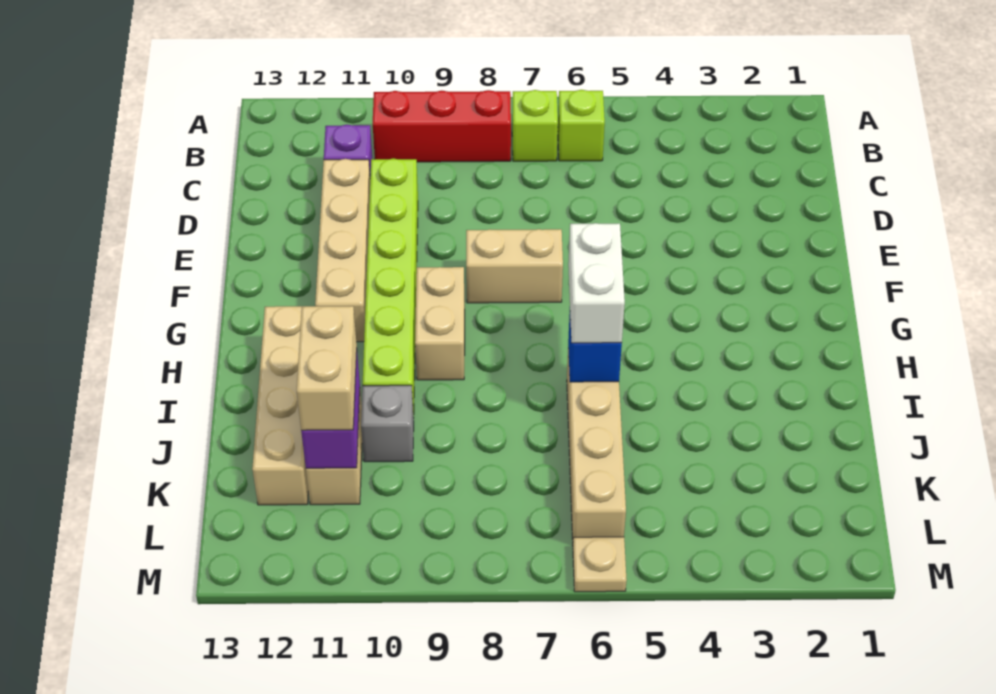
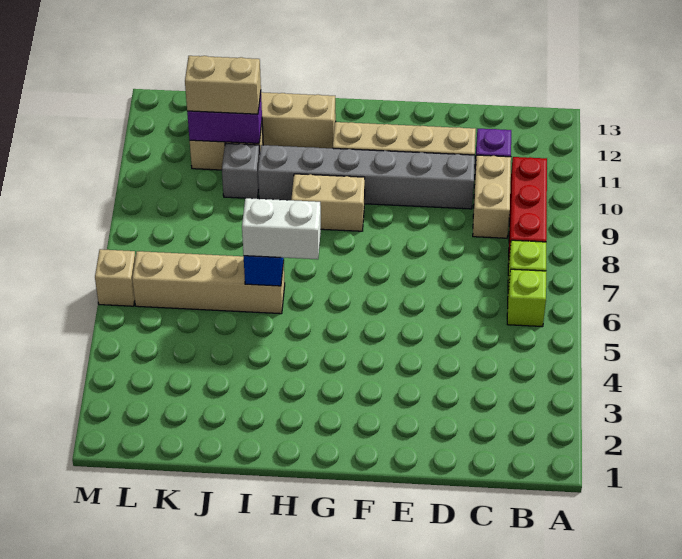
lime brick D10:I10 level 1 -> grey brick D10:I10 level 1
tan brick F7:F8 level 1 -> tan brick C9:C10 level 1
tan plate M6 level 1 -> tan brick M6 level 1

